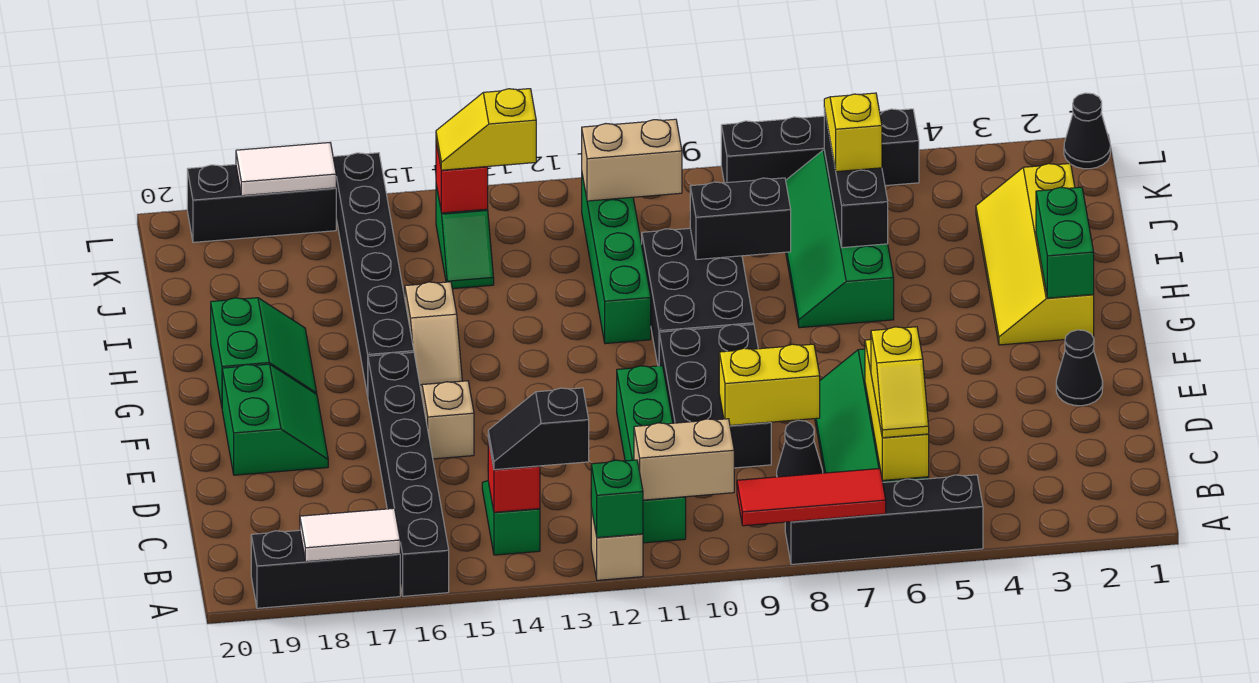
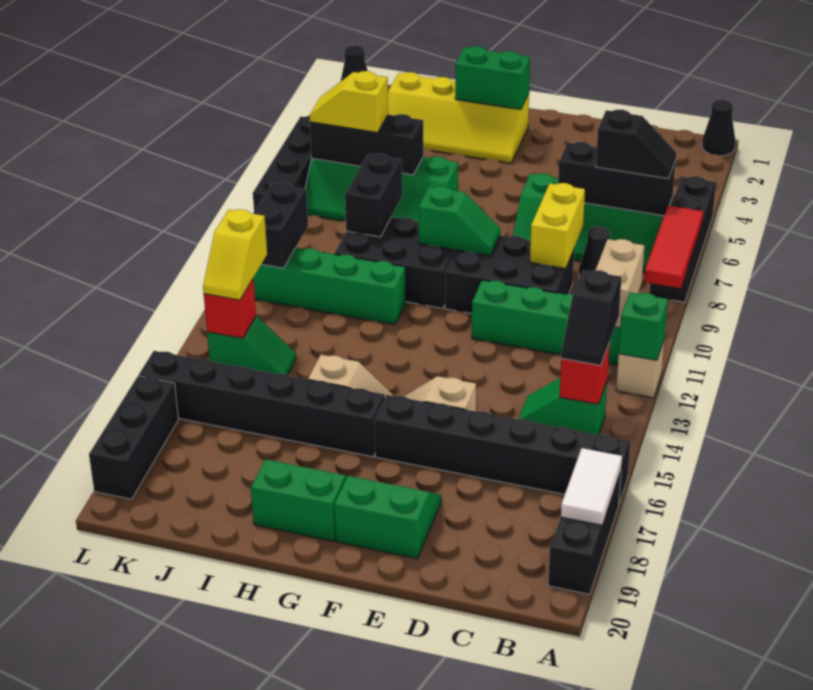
yellow brick B6:D6 level 2 -> black brick B6:D6 level 2
yellow slope B6:C6 level 3 top C -> black slope B6:C6 level 3 top C
black cone E2 level 1 -> black cone A1 level 1
none -> green slope F9:G9 level 2 top G
tan brick K10:K11 level 2 -> black brick K10:K11 level 2
white tile L17:L18 level 2 -> none

